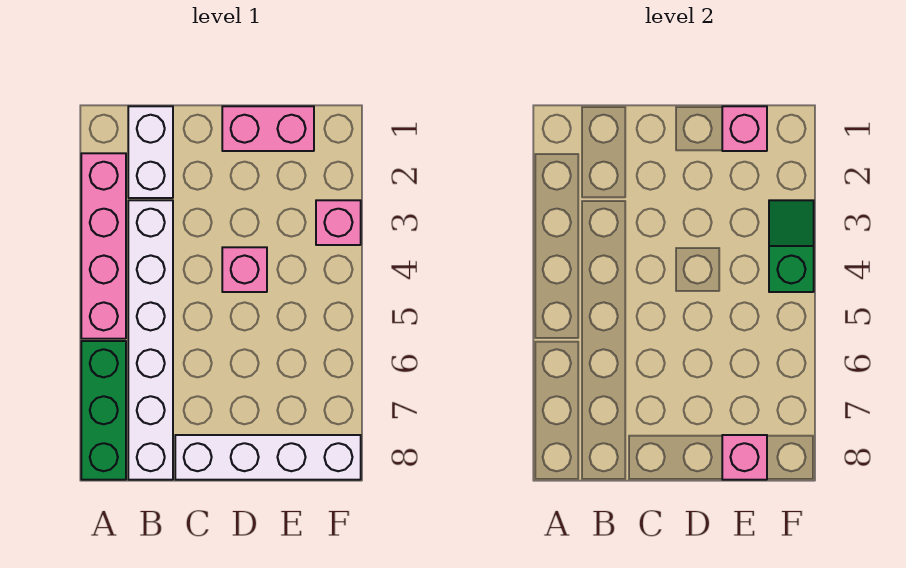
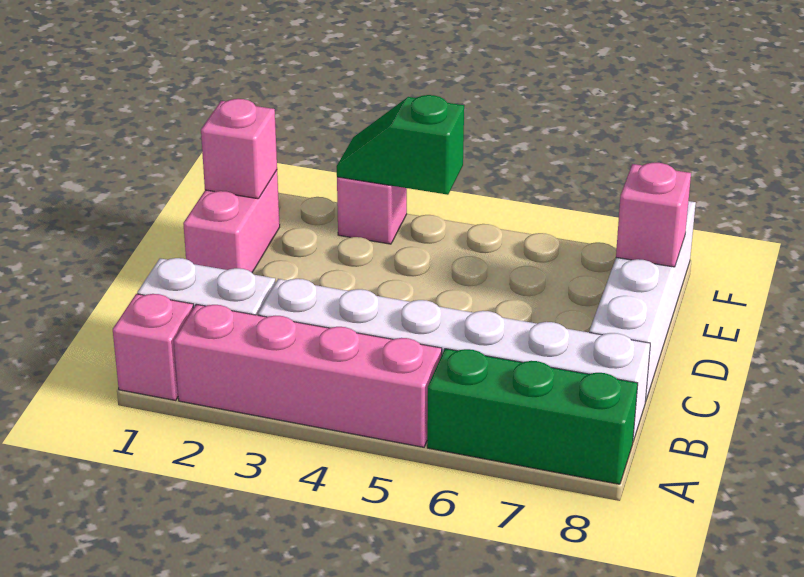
pink brick D4 level 1 -> pink brick A1 level 1

